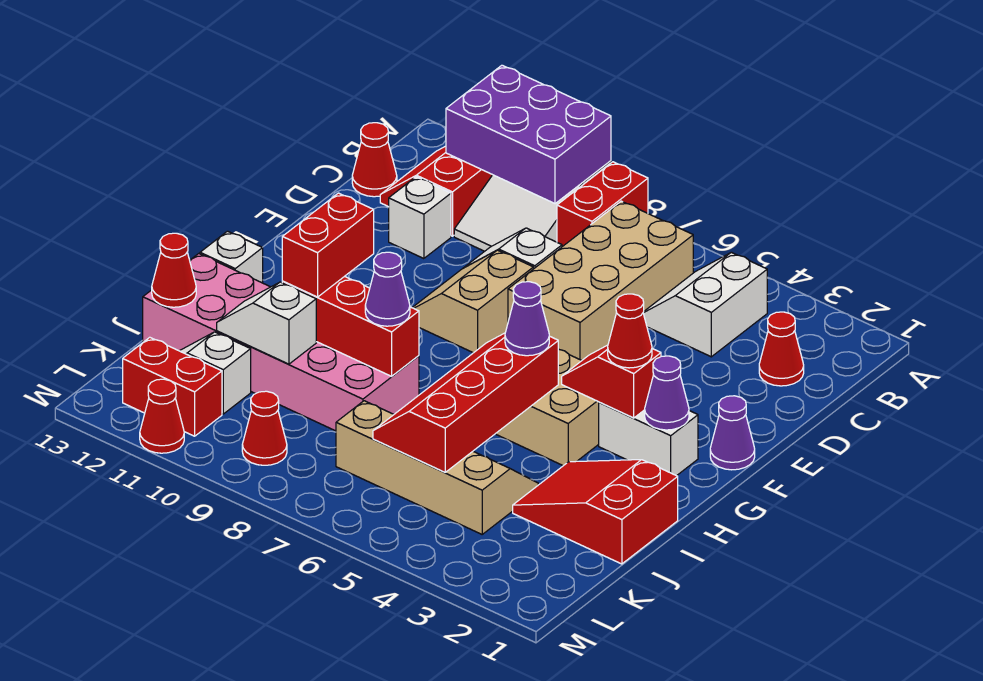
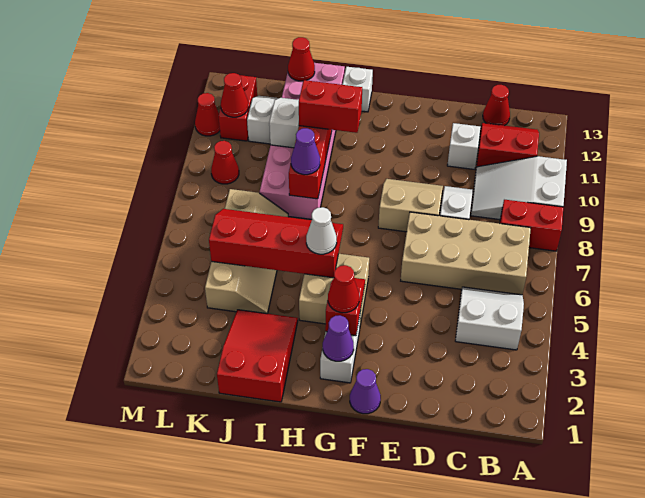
purple brick A9:B11 level 2 -> none
red cone C2 level 1 -> red cone L11 level 2
purple cone H5 level 3 -> white cone H5 level 3

